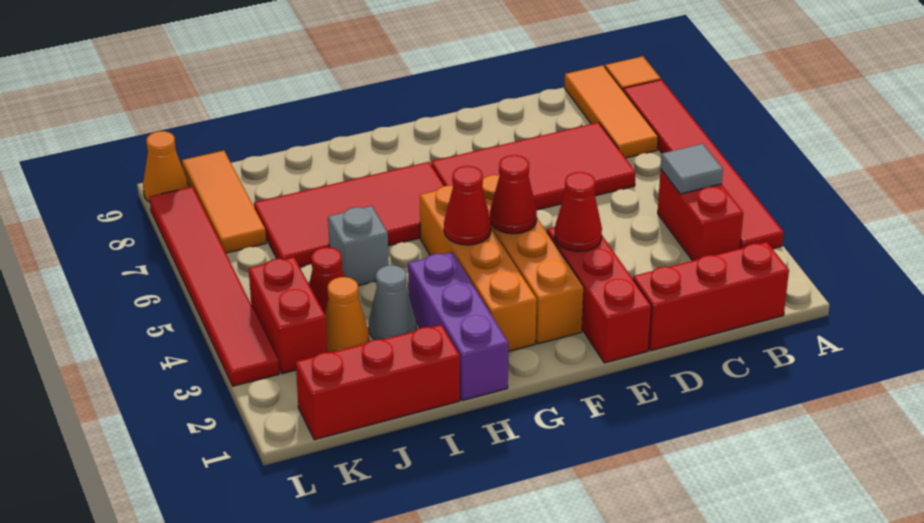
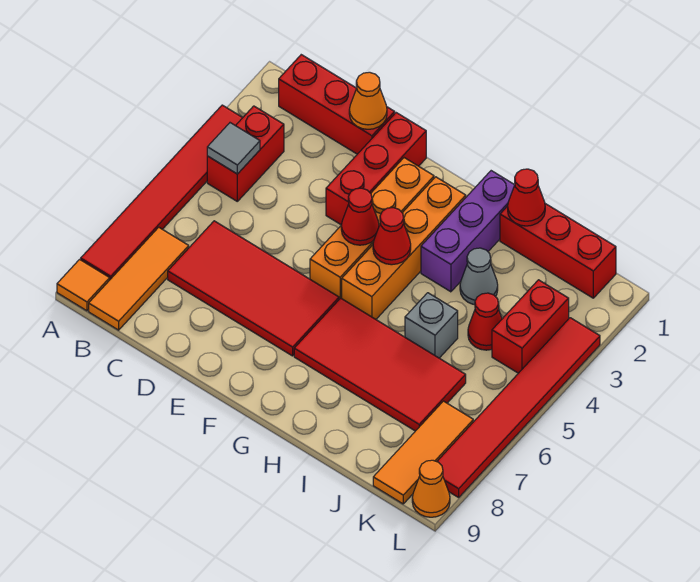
red cone E3 level 2 -> red cone I1 level 2
orange cone J3 level 1 -> orange cone D1 level 2

